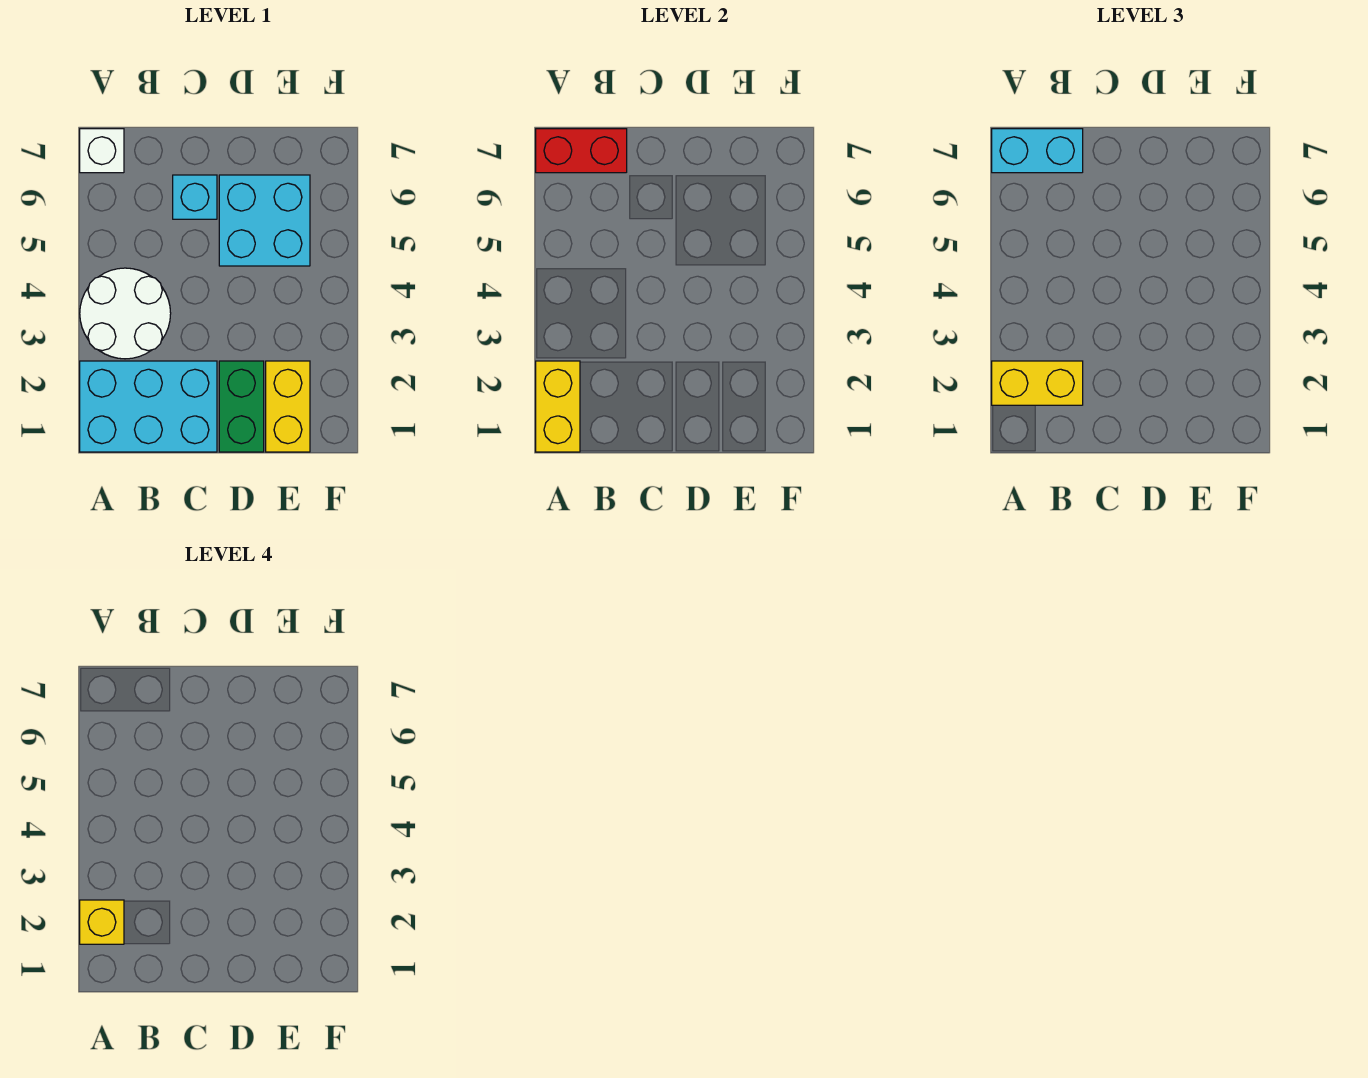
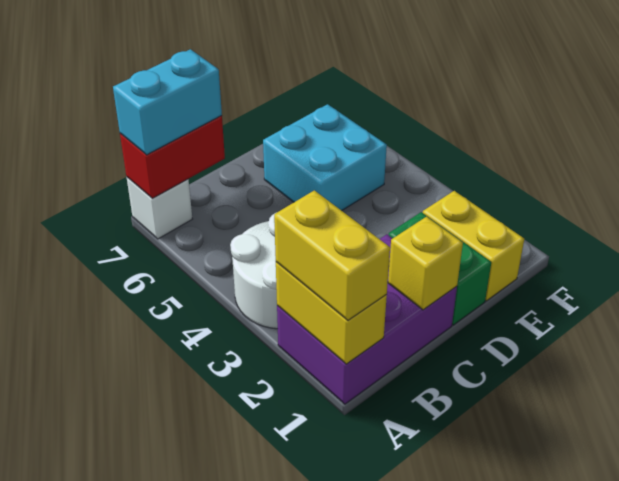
cyan brick A1:C2 level 1 -> purple brick A1:C2 level 1
yellow brick A2:B2 level 3 -> yellow brick A1:A2 level 3
yellow brick A2 level 4 -> yellow brick C1 level 2
cyan brick C6 level 1 -> none

